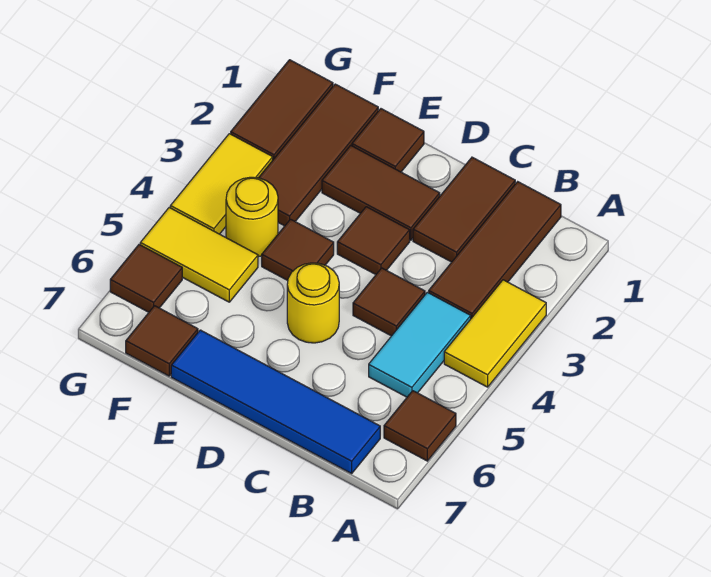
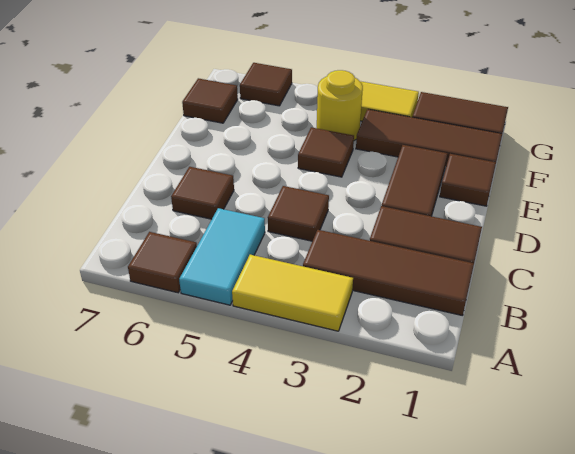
cyan tile B4:B5 level 1 -> cyan tile A5:B5 level 1
blue tile B7:E7 level 1 -> none
brown tile D3 level 1 -> brown tile C6 level 1
yellow round brick D5 level 1 -> none
yellow tile F5:G5 level 1 -> none

